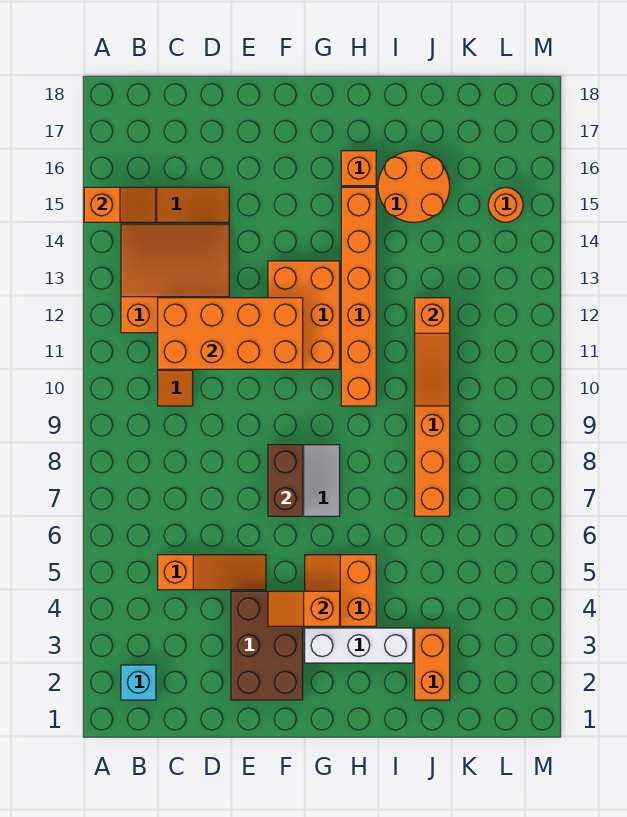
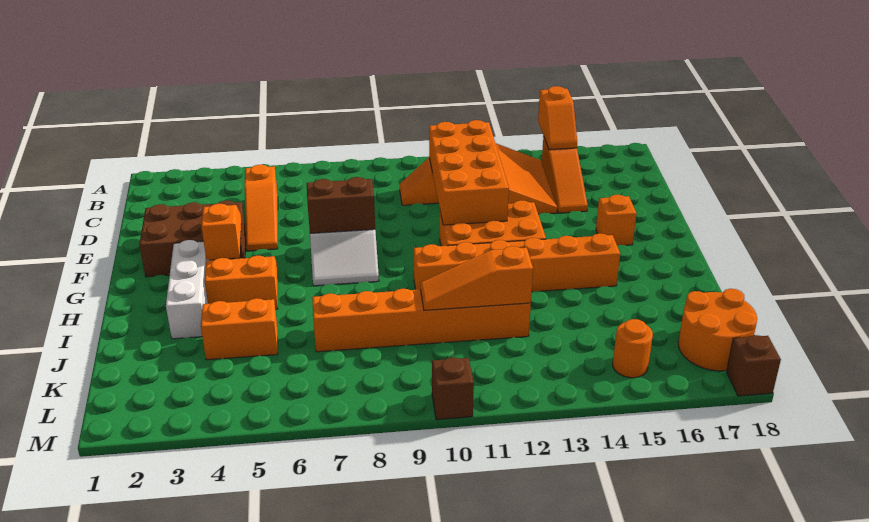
cyan brick B2 level 1 -> none
orange brick H16 level 1 -> orange brick F16 level 1
orange round brick I15:J16 level 1 -> orange round brick K17:L18 level 1
orange brick J2:J3 level 1 -> orange brick J4:J5 level 1
none -> brown brick M10 level 1
none -> brown brick M18 level 1

